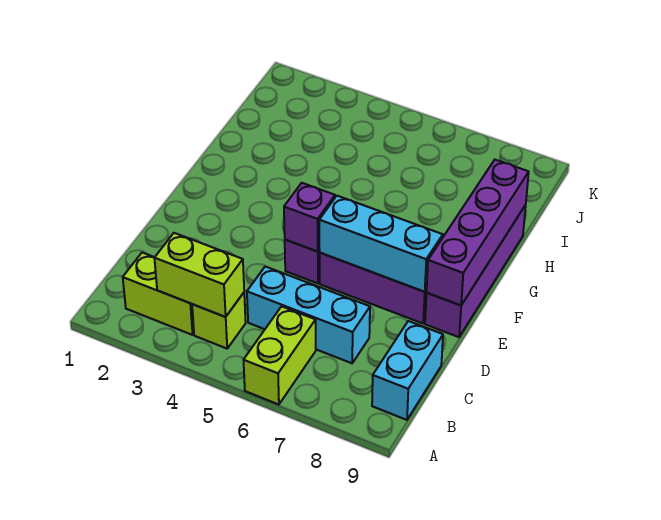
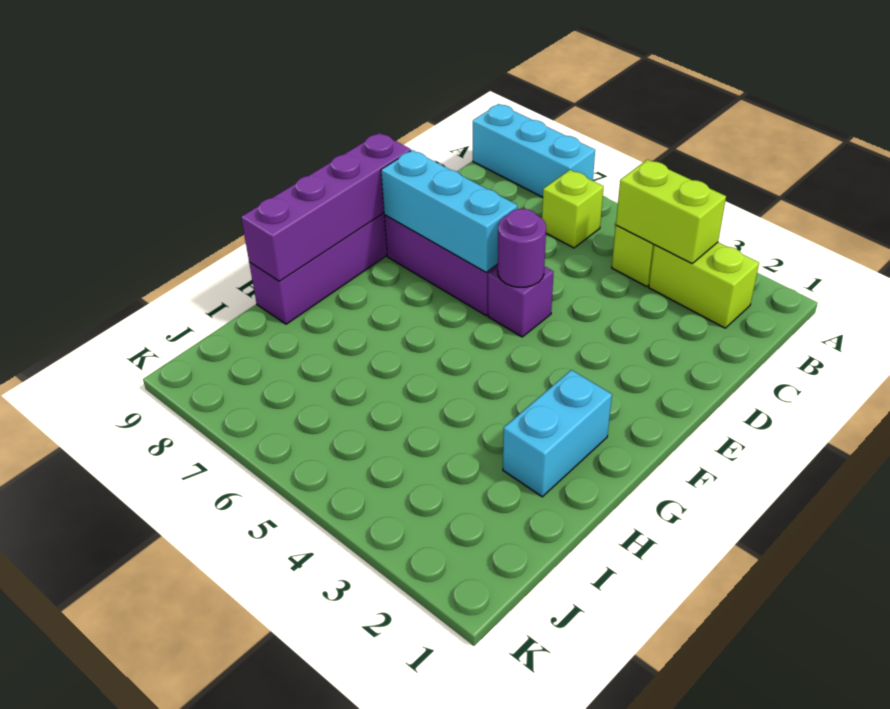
lime brick A6:B6 level 1 -> lime brick B6 level 1
cyan brick B9:C9 level 1 -> cyan brick G2:H2 level 1
cyan brick C5:C7 level 1 -> cyan brick A7:A9 level 1
purple brick E5 level 2 -> purple round brick E5 level 2

